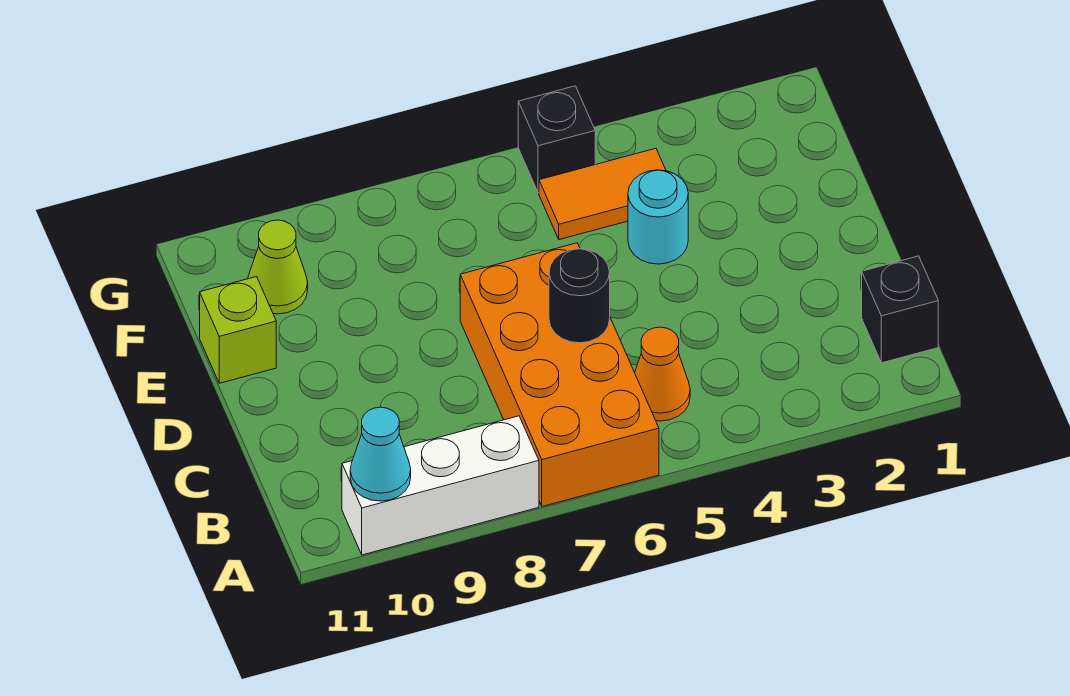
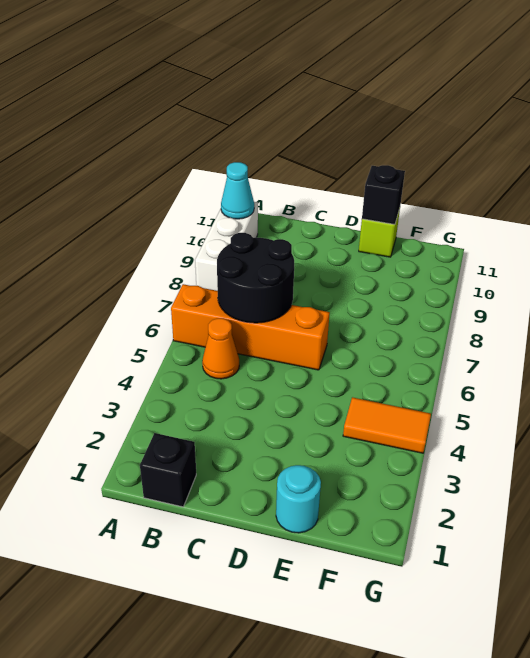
orange brick A6:D7 level 1 -> orange brick A6:D6 level 1
black round brick C6 level 2 -> black round brick B6:C7 level 2
cyan round brick E4 level 1 -> cyan round brick E1 level 1
orange tile F4:F5 level 1 -> orange tile F4:G4 level 1
lime cone F10 level 1 -> none
black brick G5 level 1 -> black brick E11 level 2

